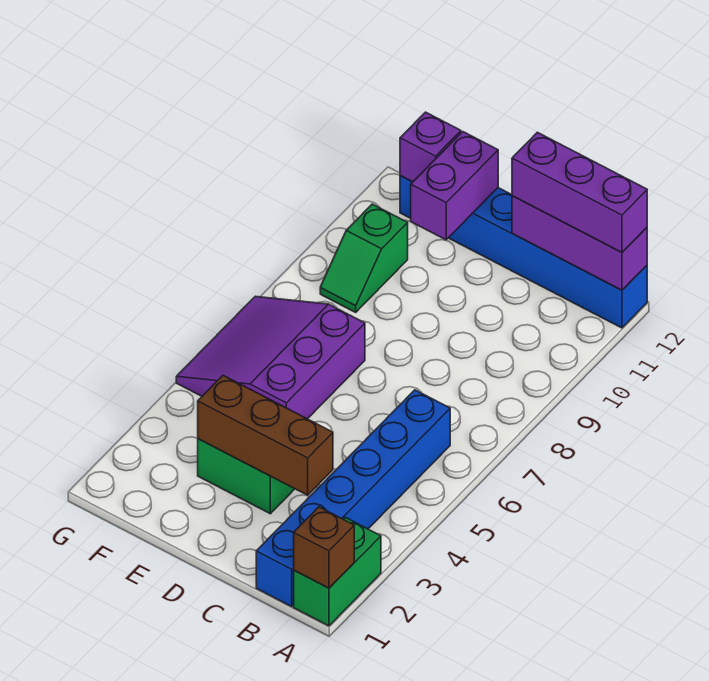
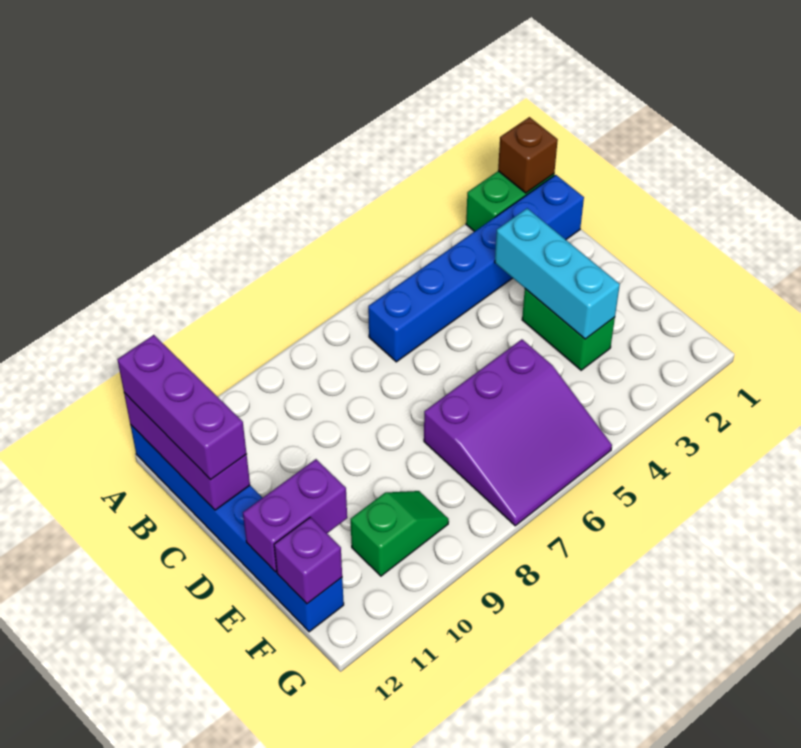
brown brick C3:E3 level 2 -> cyan brick C3:E3 level 2

